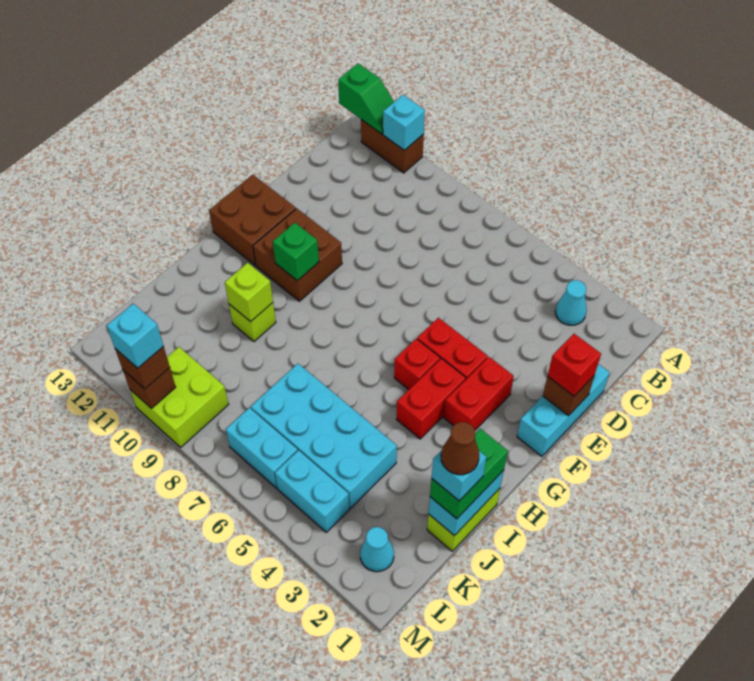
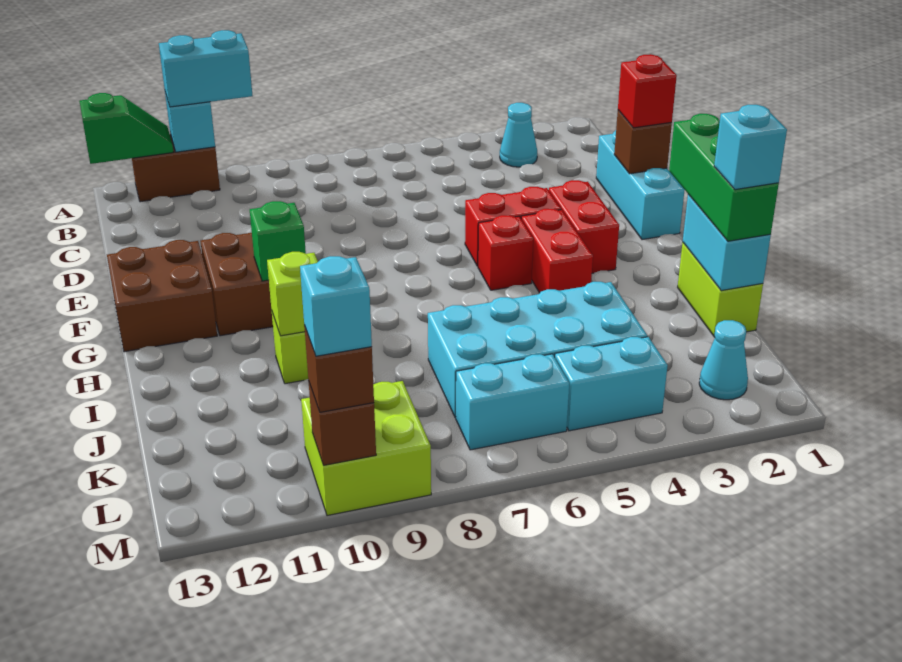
none -> cyan brick A10:A11 level 3
green brick I1:J1 level 3 -> green brick H1:J1 level 3
brown cone J1 level 5 -> none

